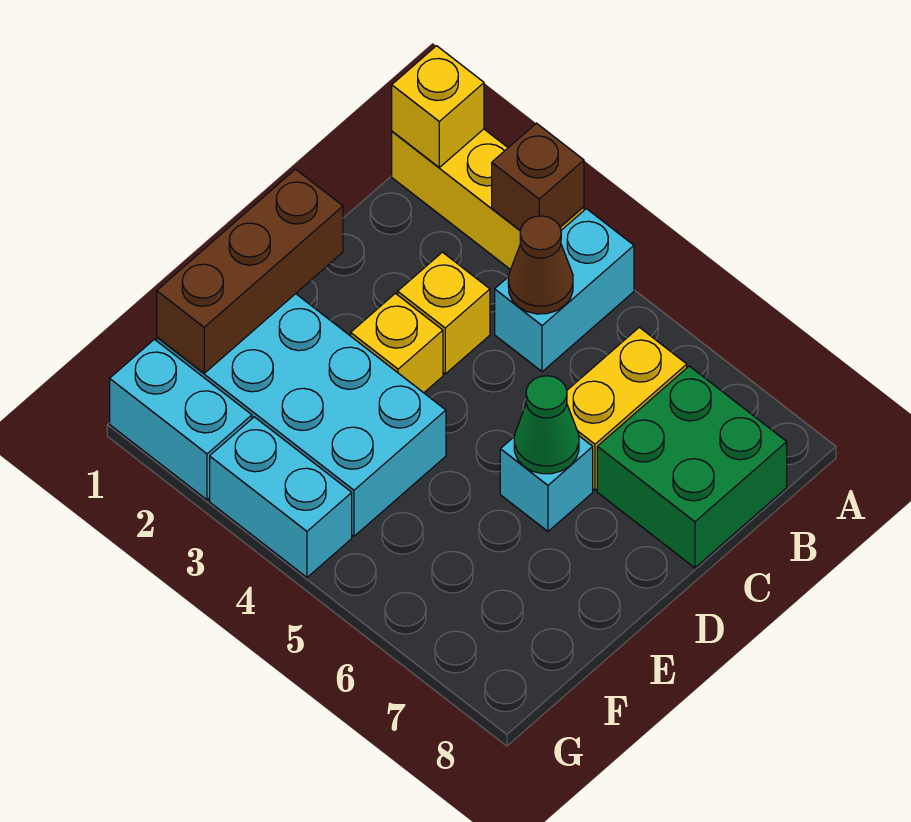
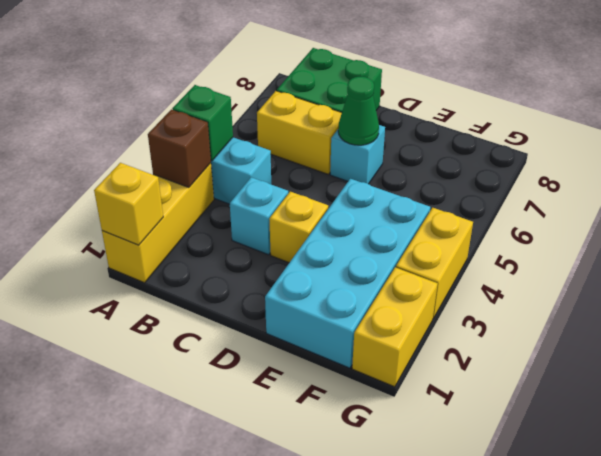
none -> green brick A4 level 2
brown cone B4 level 2 -> none
yellow brick C3 level 1 -> cyan brick C3 level 1
brown brick D1:F1 level 2 -> none
cyan brick G1:G2 level 1 -> yellow brick G1:G2 level 1
cyan brick G3:G4 level 1 -> yellow brick G3:G4 level 1

